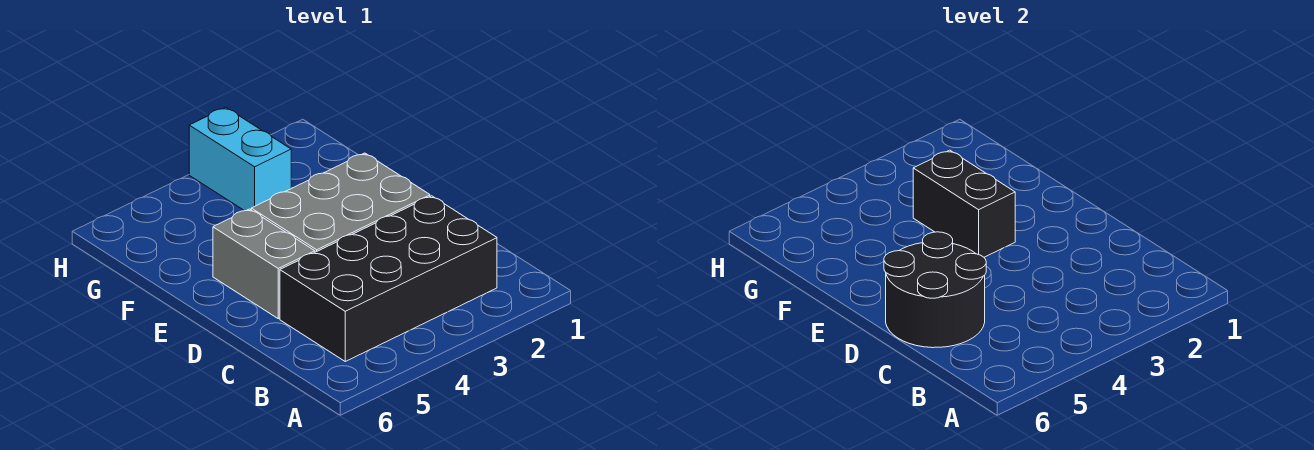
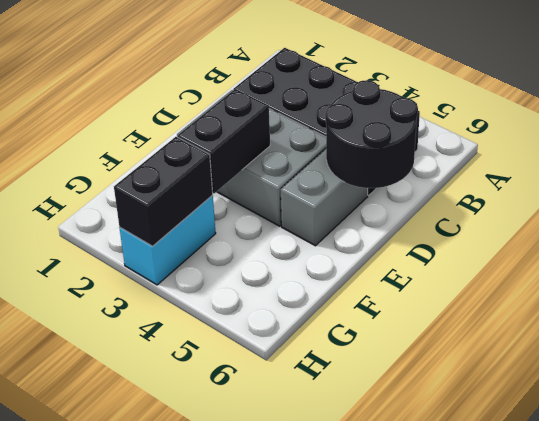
none -> black brick G3:H3 level 2

